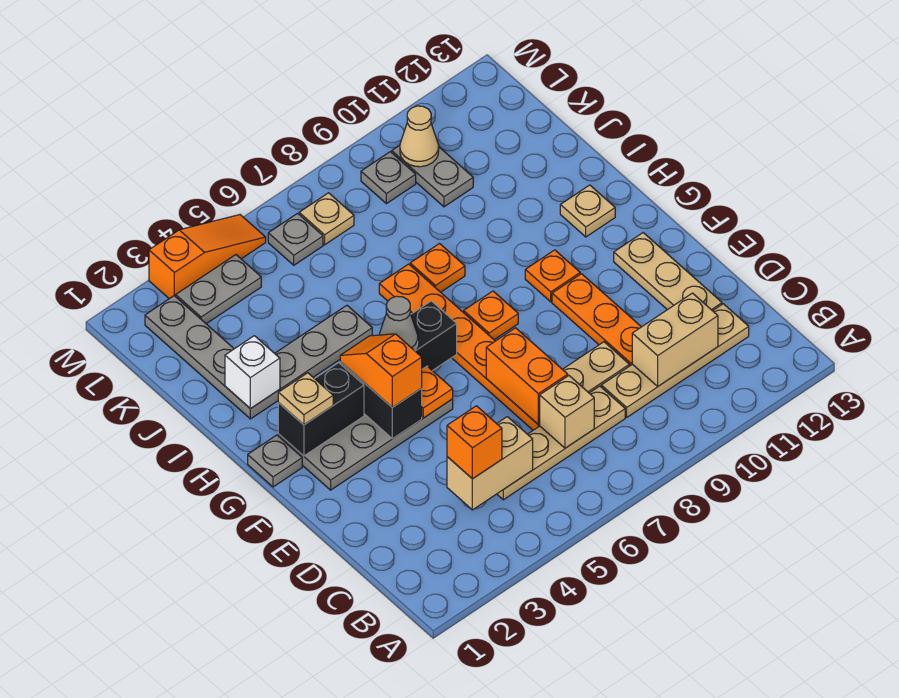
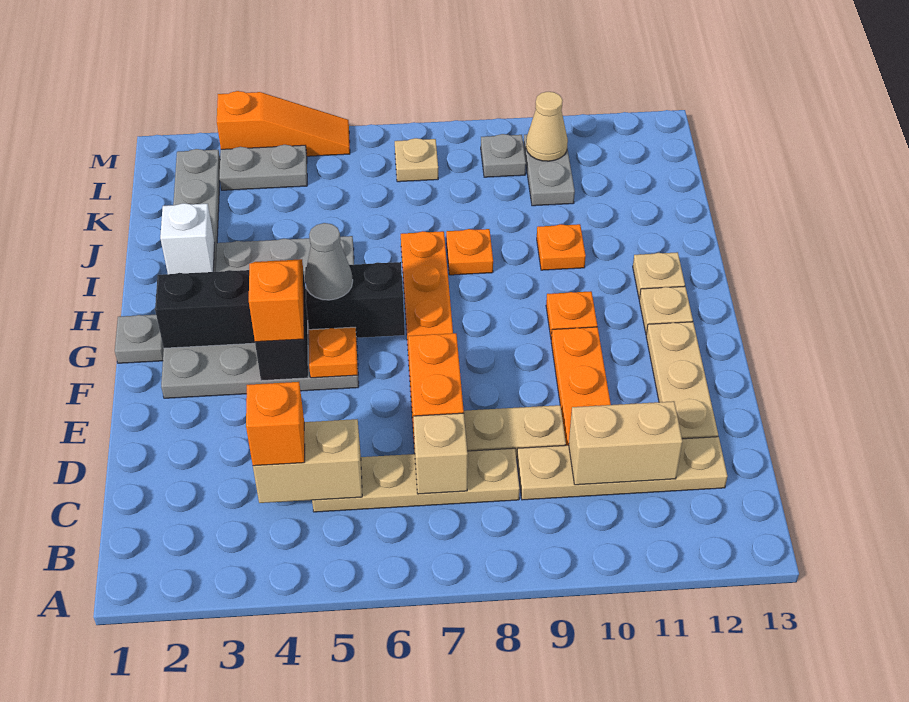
tan plate G2 level 3 -> tan plate G12 level 1
orange plate G8 level 1 -> orange plate I10 level 1
grey plate L6 level 1 -> none

